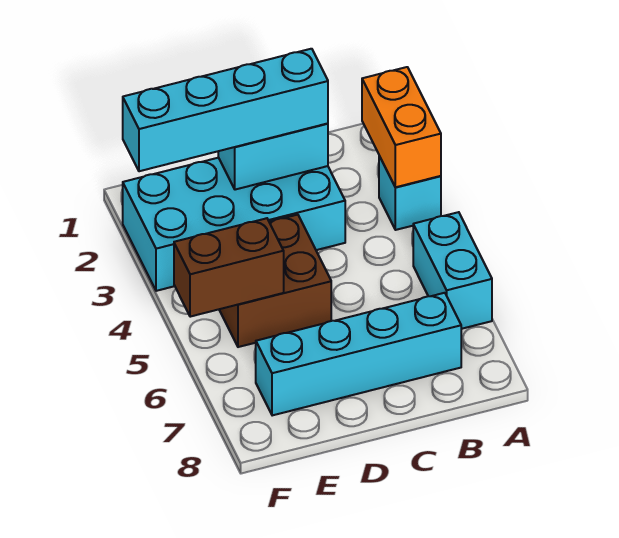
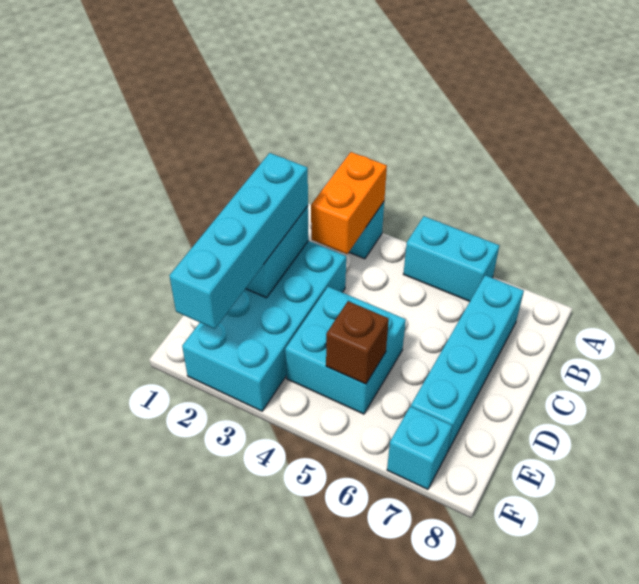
orange brick A2:A3 level 2 -> orange brick A3:B3 level 2
brown brick D4:E5 level 1 -> cyan brick D4:E5 level 1
brown brick E5:F5 level 2 -> brown brick E5 level 2
none -> cyan brick F7 level 1

